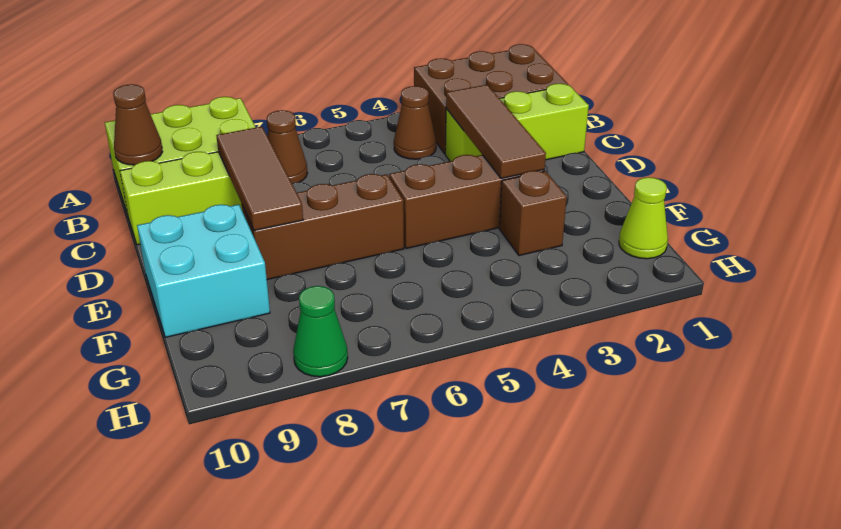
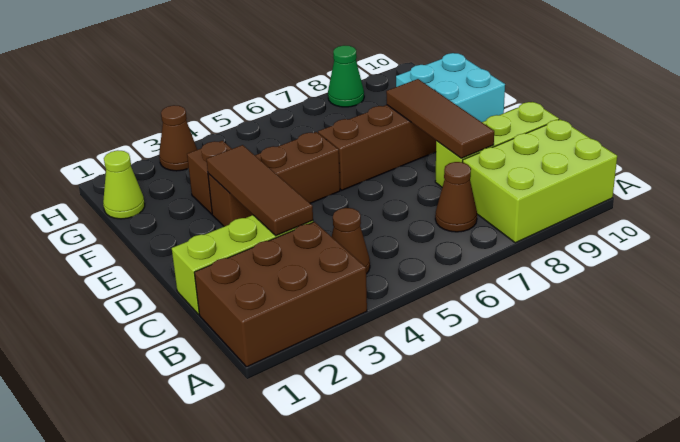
brown cone B10 level 2 -> brown cone H3 level 1

